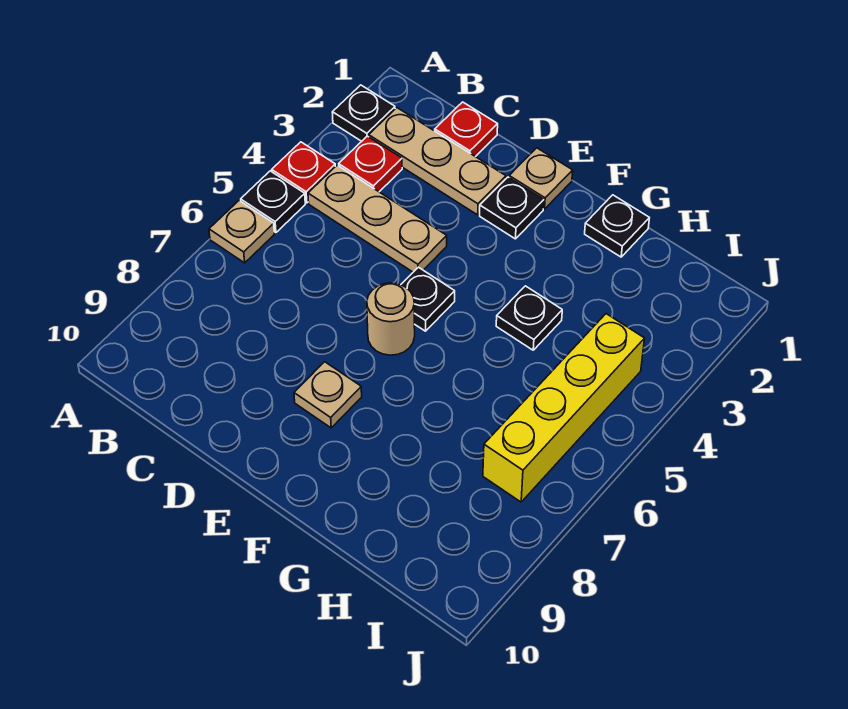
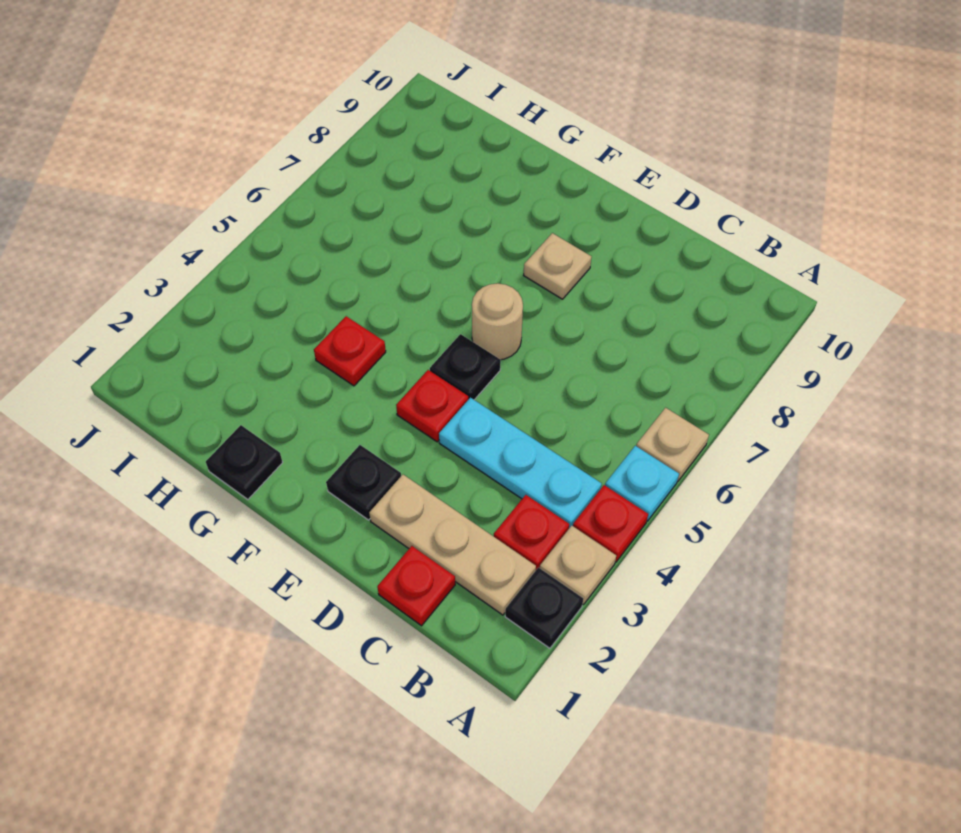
black plate A5 level 1 -> cyan plate A5 level 1
tan plate B4:D4 level 1 -> cyan plate B4:D4 level 1
tan plate E1 level 1 -> tan plate A3 level 1
none -> red plate E4 level 1
black plate G4 level 1 -> red plate G4 level 1
yellow brick I4:I7 level 1 -> none

